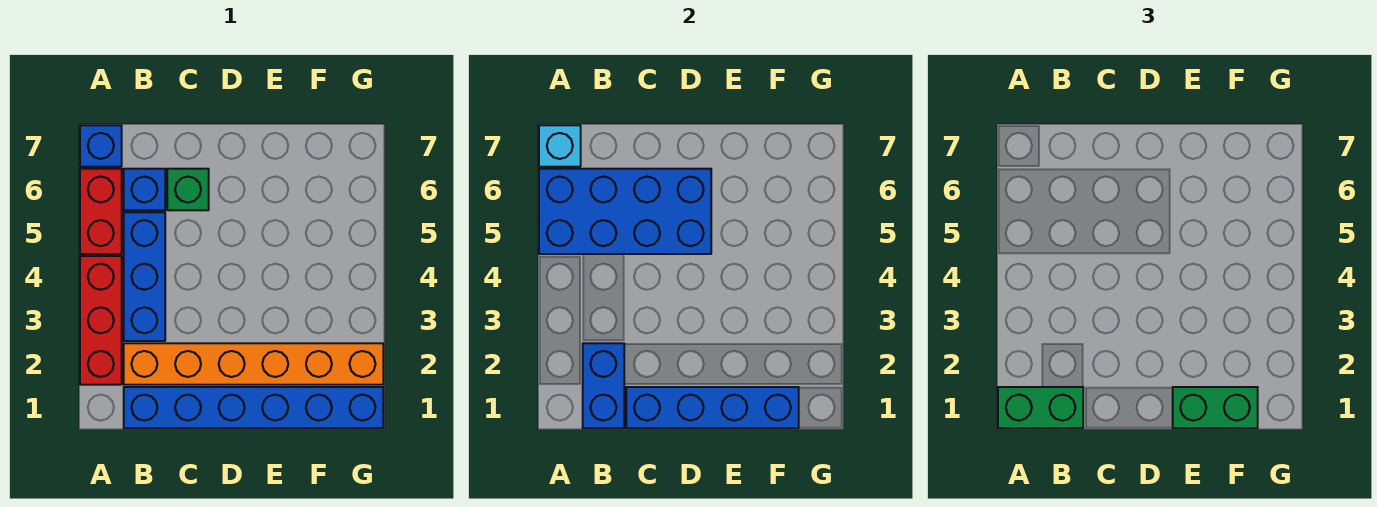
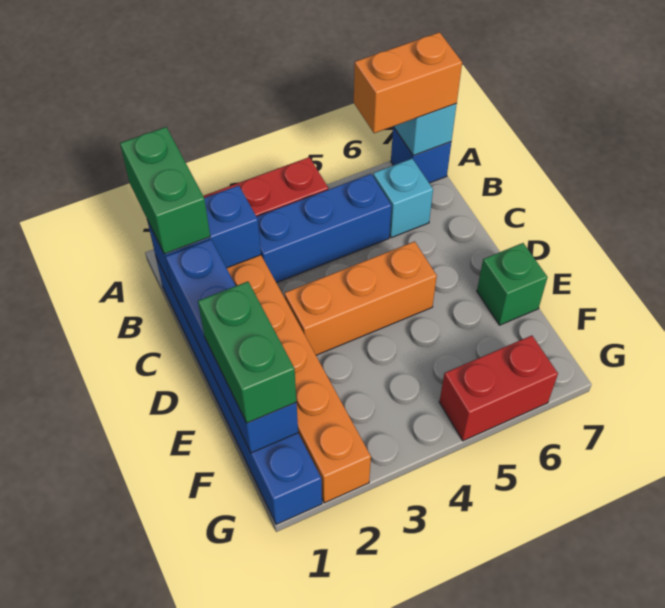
red brick A5:A6 level 1 -> red brick G5:G6 level 1
blue brick A5:D6 level 2 -> none
none -> orange brick A6:A7 level 3
blue brick B6 level 1 -> cyan brick B6 level 1
green brick C6 level 1 -> green brick E7 level 1
none -> orange brick D3:D5 level 1

